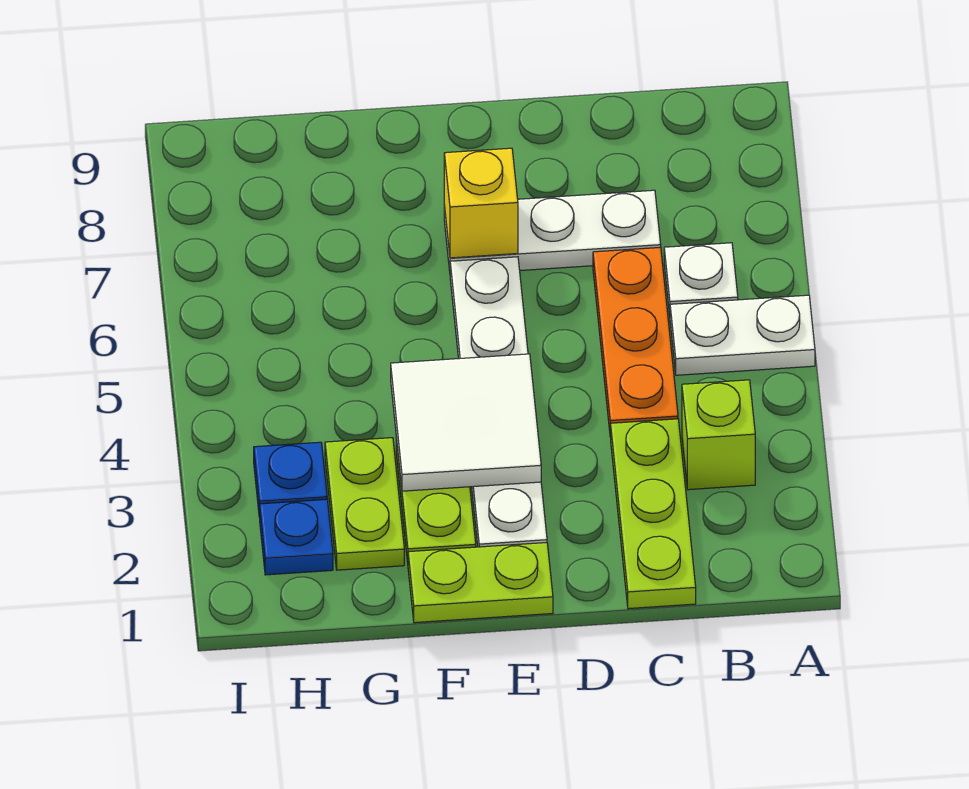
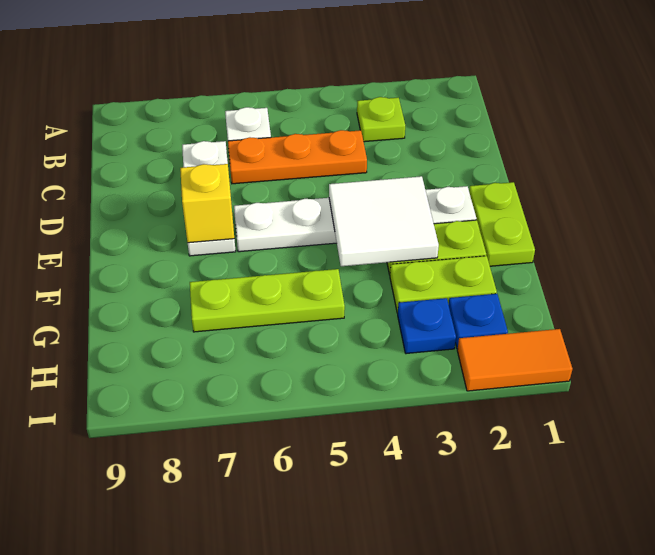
white plate A5:B5 level 1 -> none
lime brick B3 level 1 -> lime plate B3 level 1
lime plate C1:C3 level 1 -> lime plate G5:G7 level 1
none -> orange tile I1:I2 level 1

